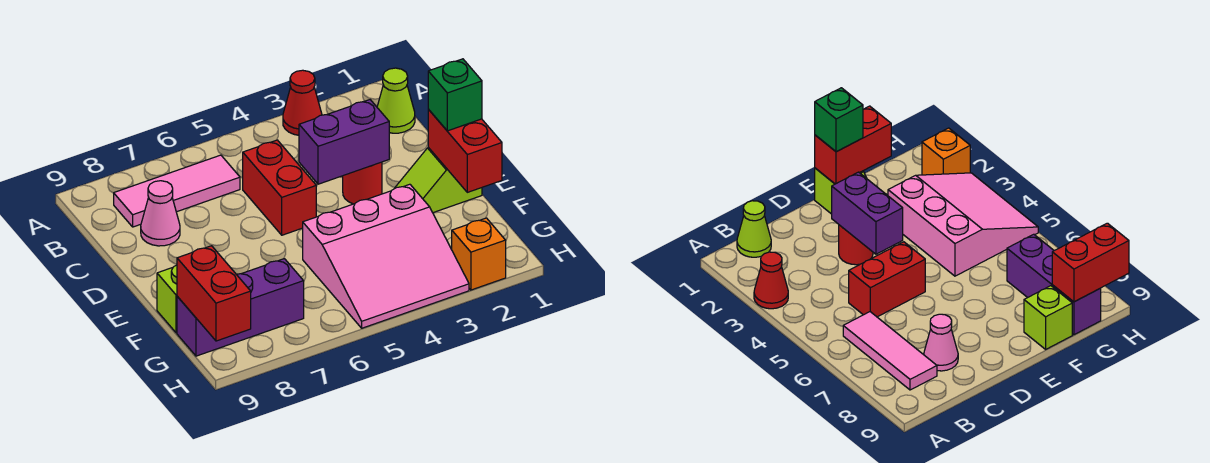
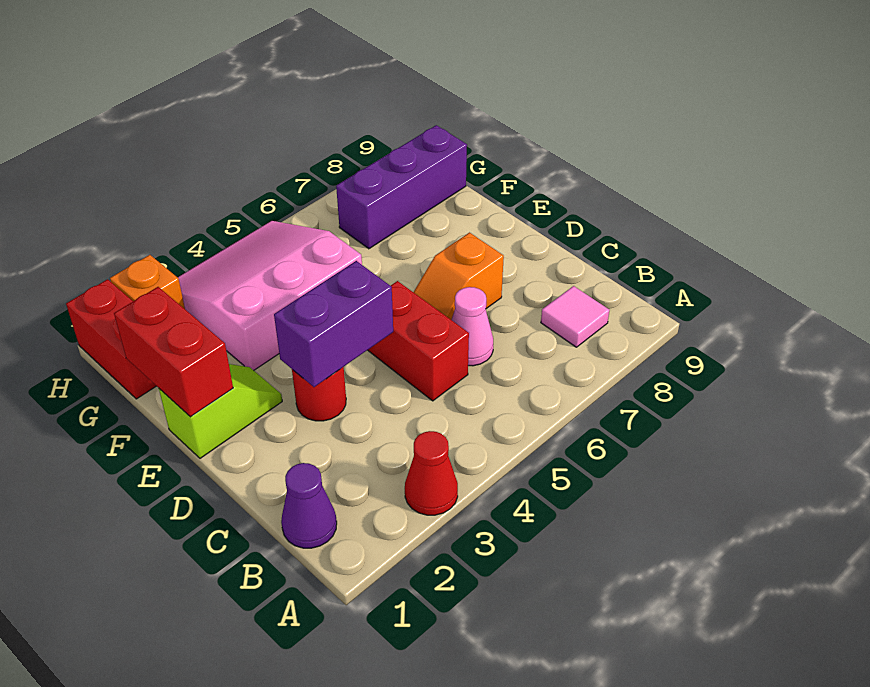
lime cone B1 level 1 -> purple cone B1 level 1
pink tile B6:B8 level 1 -> pink tile B8 level 1
pink cone C8 level 1 -> pink cone C6 level 1
none -> orange slope D6:D7 level 1 top 7
green brick E1 level 3 -> none
lime brick F9 level 1 -> none
red brick G9:H9 level 2 -> red brick G1:H1 level 1

